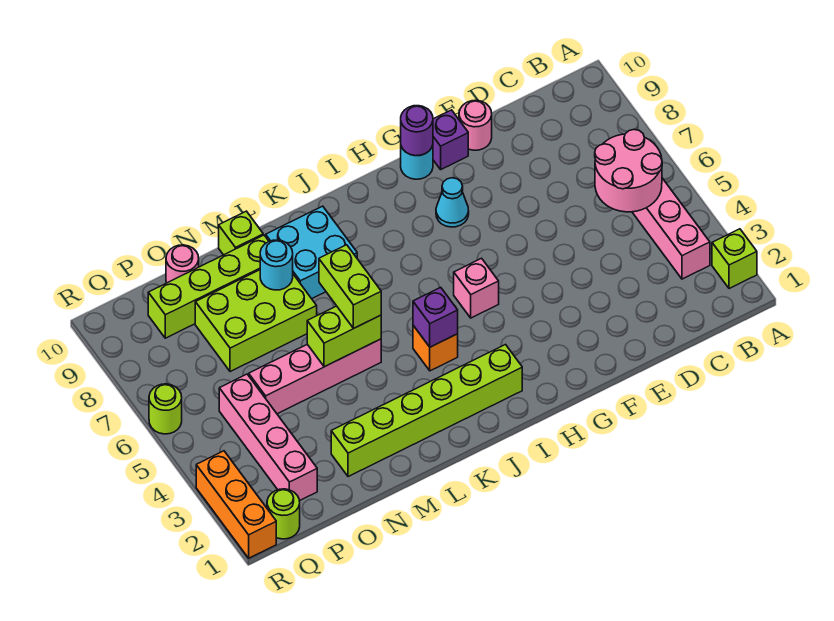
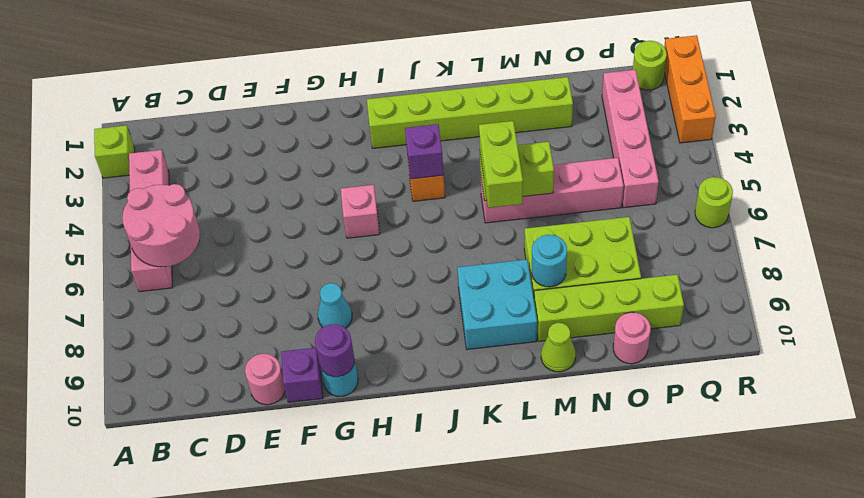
lime brick M10 level 1 -> lime cone M10 level 1

